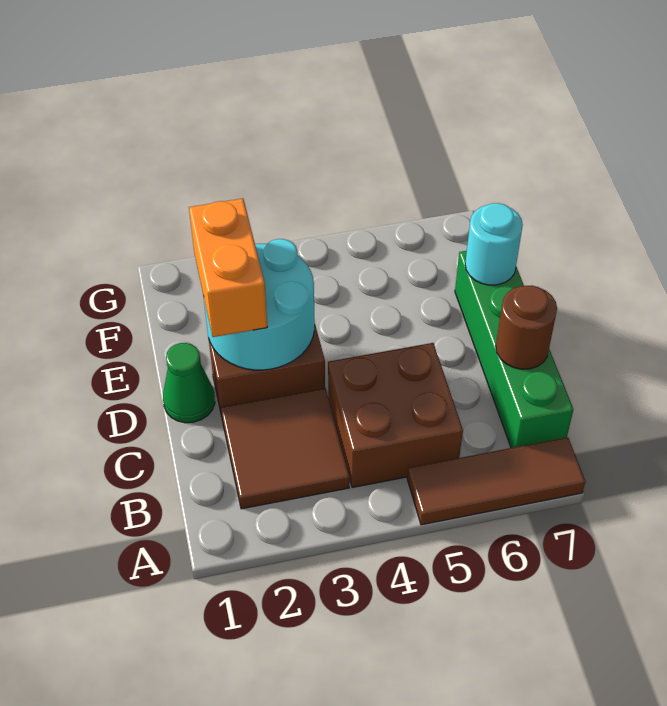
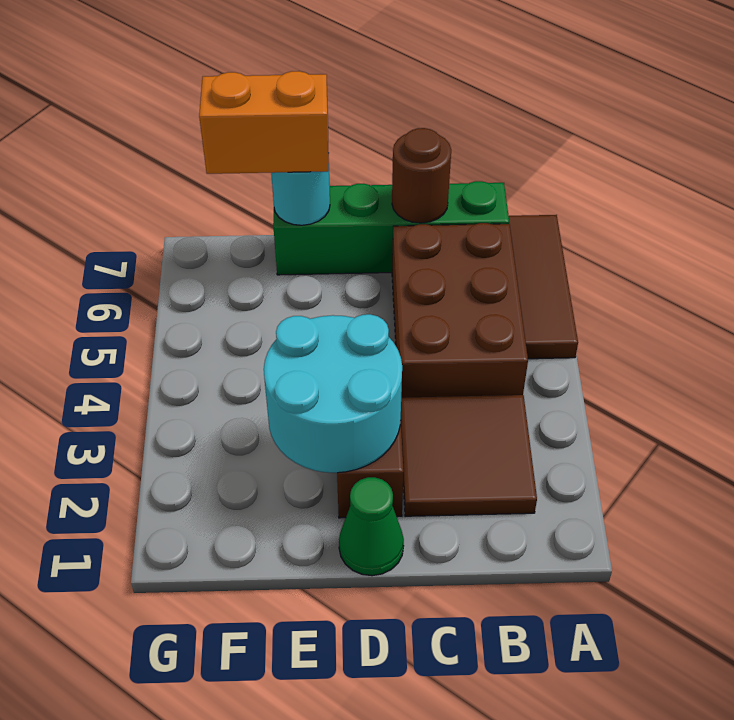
brown brick B4:C5 level 1 -> brown brick B4:C6 level 1
orange brick D2:E2 level 3 -> orange brick E7:F7 level 3

